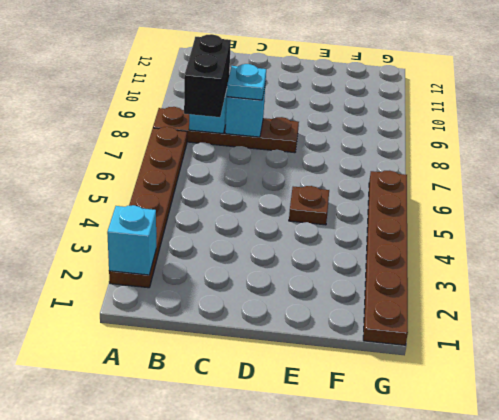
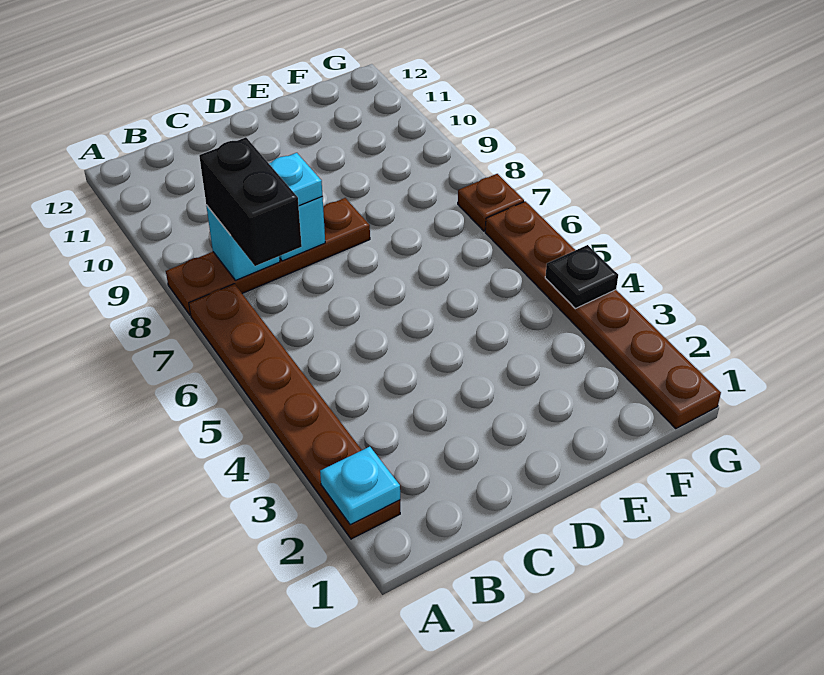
cyan brick A2 level 2 -> cyan plate A2 level 2
brown plate E5 level 1 -> brown plate G7 level 1
none -> black plate G4 level 2

